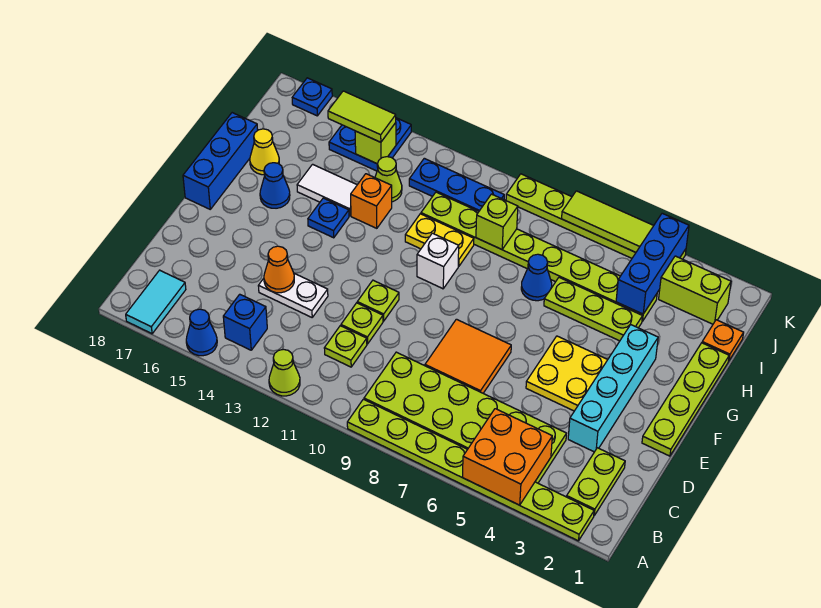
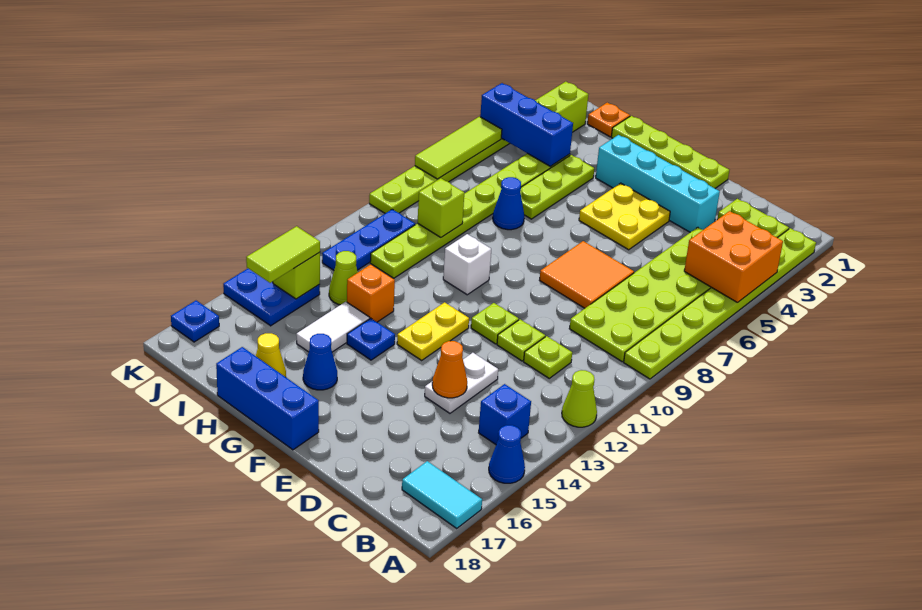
yellow plate H10:H11 level 1 -> yellow plate F12:F13 level 1

